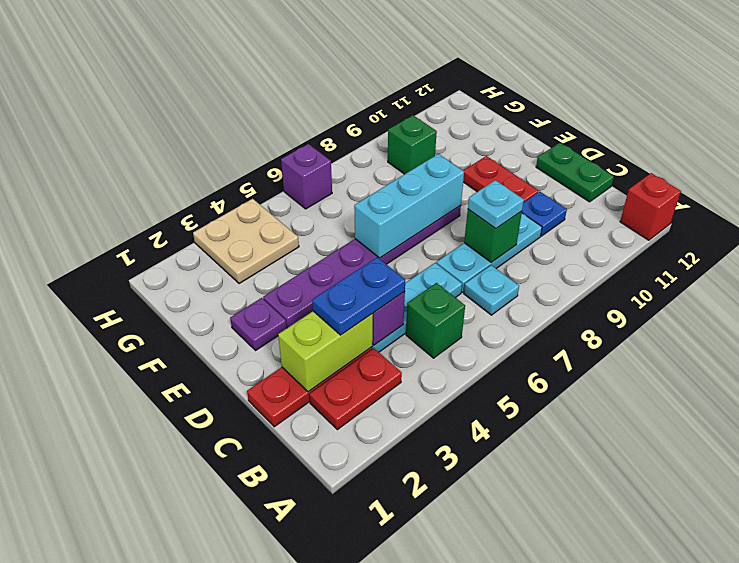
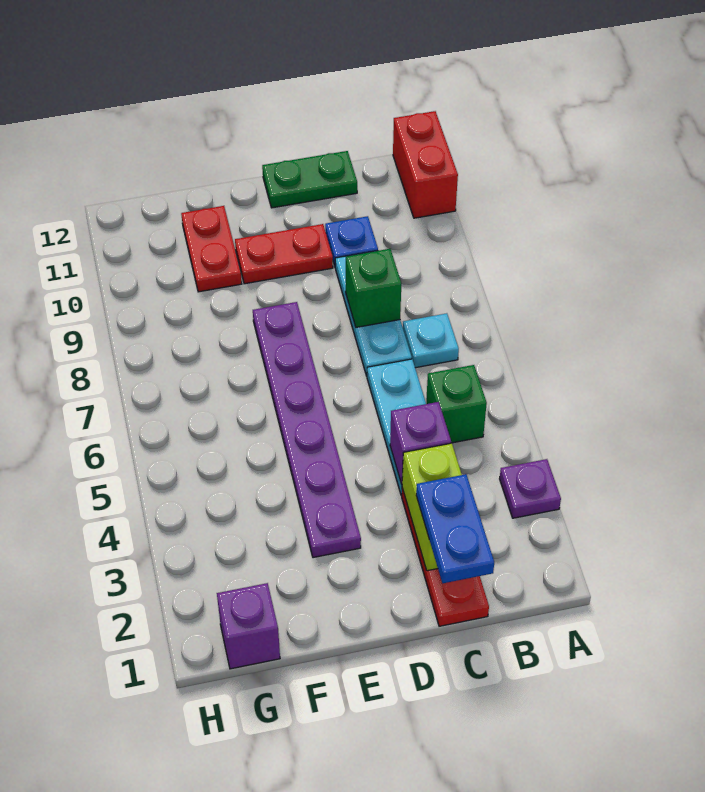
red brick A12 level 1 -> red brick A11:A12 level 1
red plate B2:B3 level 1 -> red plate F10:F11 level 1
blue plate C3:C4 level 3 -> blue plate C1:C2 level 3
cyan plate C8 level 3 -> none
purple plate E2 level 1 -> purple plate A3 level 1
cyan brick E6:E8 level 2 -> none
tan plate G3:H4 level 1 -> none
green brick G9 level 1 -> none
purple brick H6 level 1 -> purple brick G1 level 1

